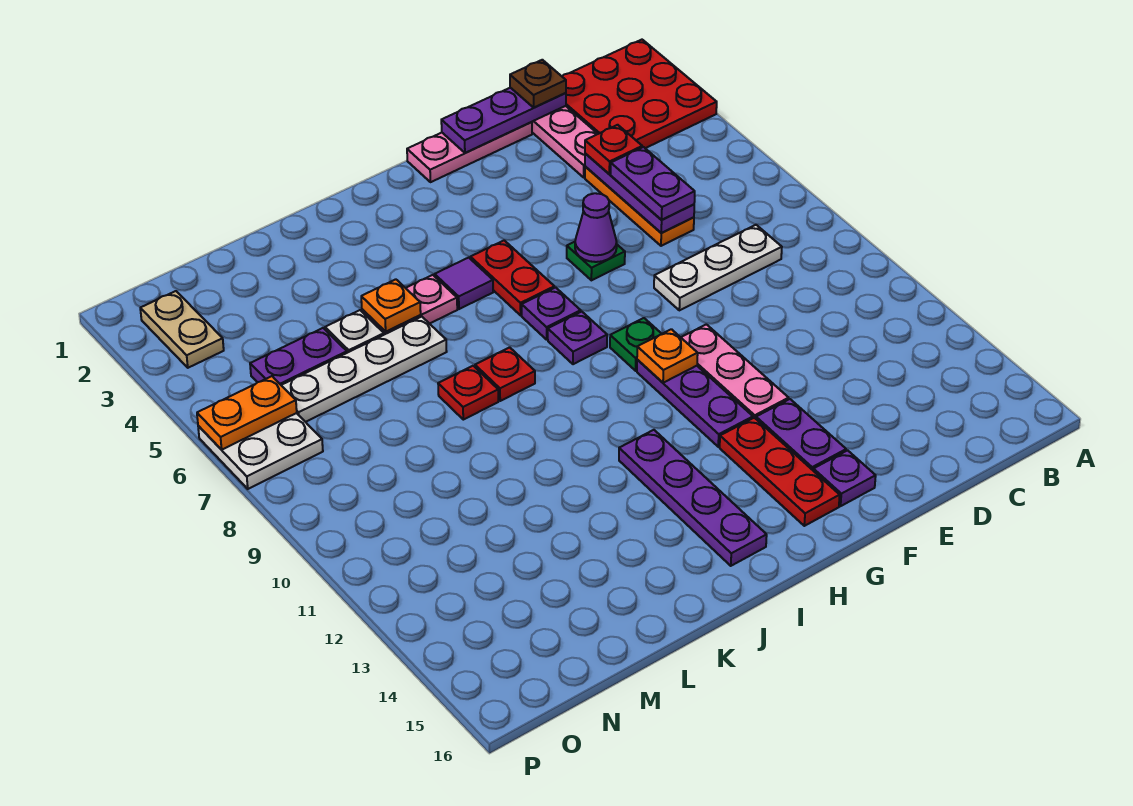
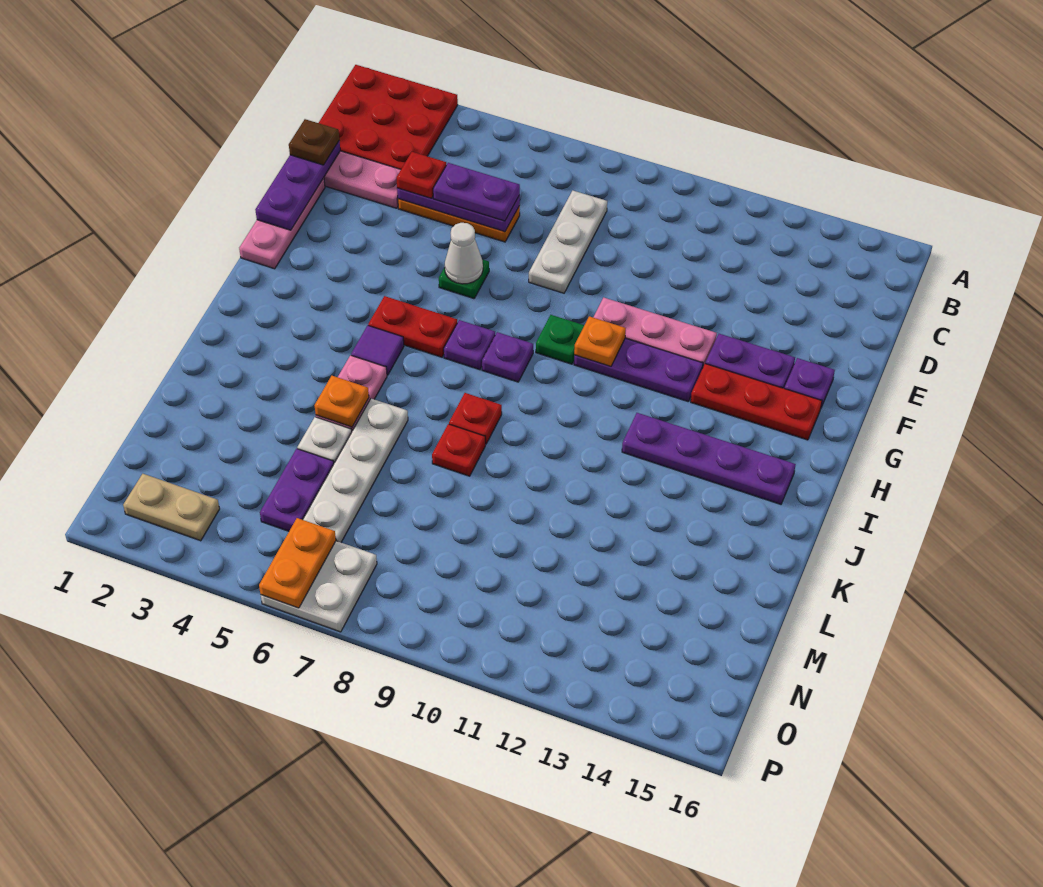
purple cone F6 level 2 -> white cone F6 level 2

